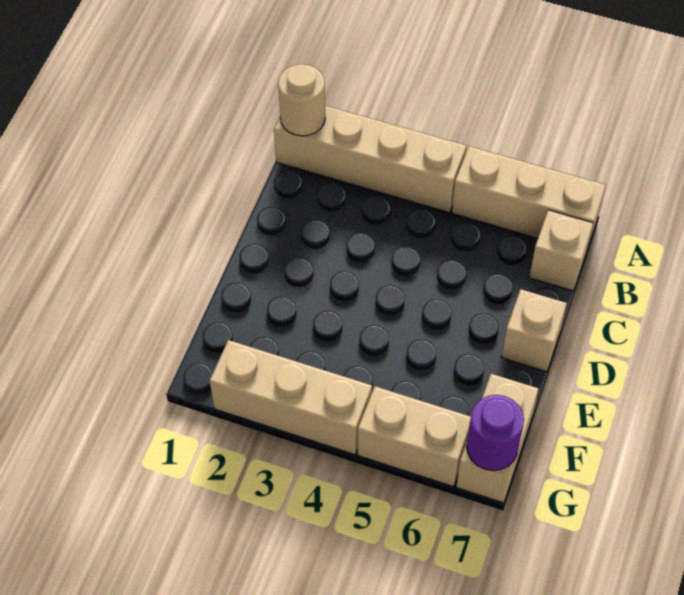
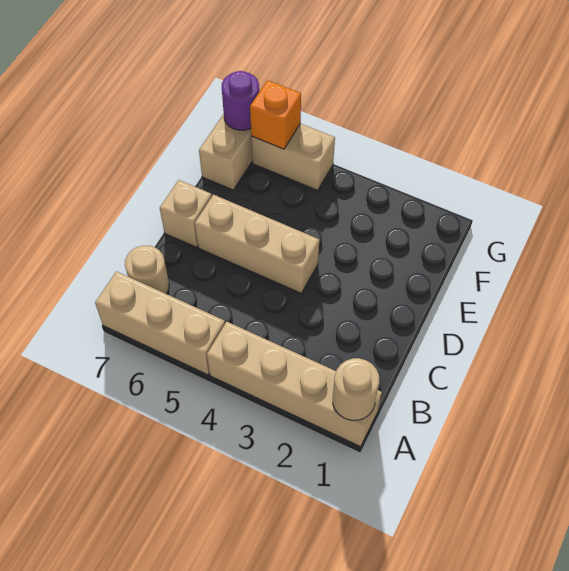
tan brick B7 level 1 -> tan round brick B7 level 1
tan brick G2:G4 level 1 -> tan brick D4:D6 level 1
none -> orange brick G6 level 2

